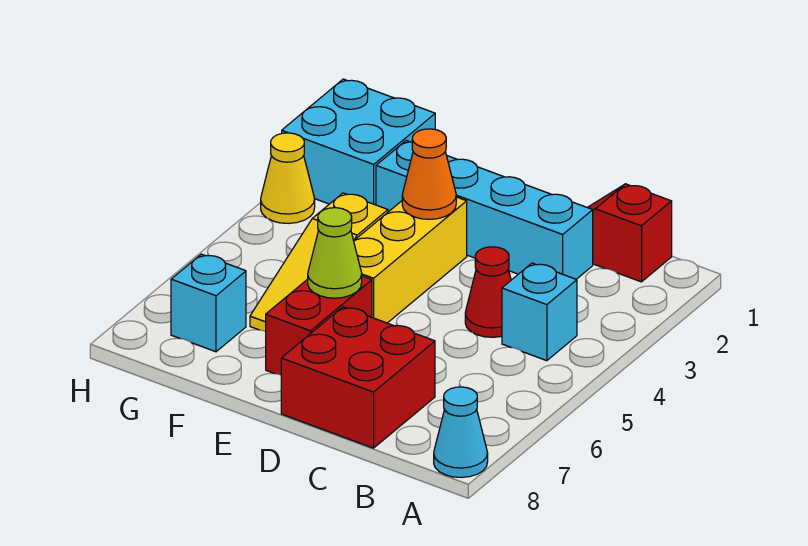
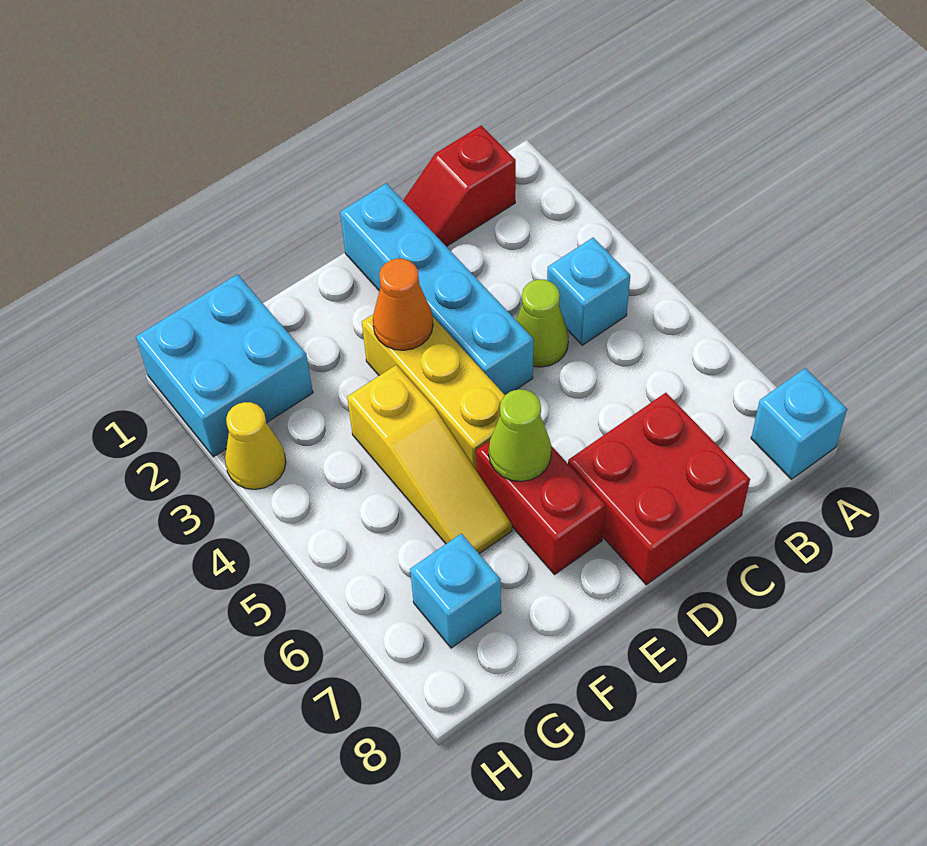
cyan cone A8 level 1 -> cyan brick A8 level 1
cyan brick C2:F2 level 1 -> cyan brick D1:D4 level 1
red cone C4 level 1 -> lime cone C4 level 1

